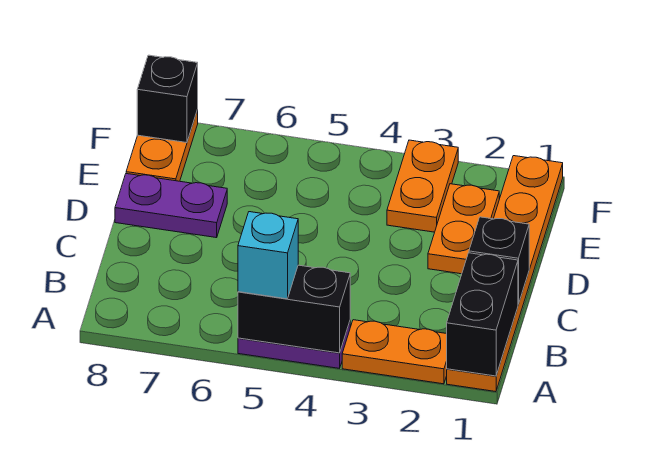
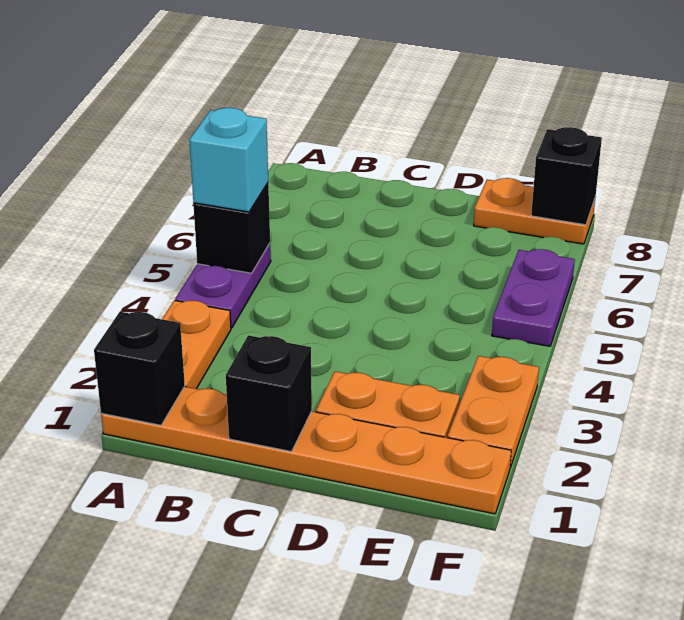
black brick A1:B1 level 2 -> black brick A1 level 2
black brick A4:A5 level 2 -> black brick A5 level 2
purple plate D7:D8 level 1 -> purple plate F5:F6 level 1
orange plate E3:F3 level 1 -> orange plate F2:F3 level 1

